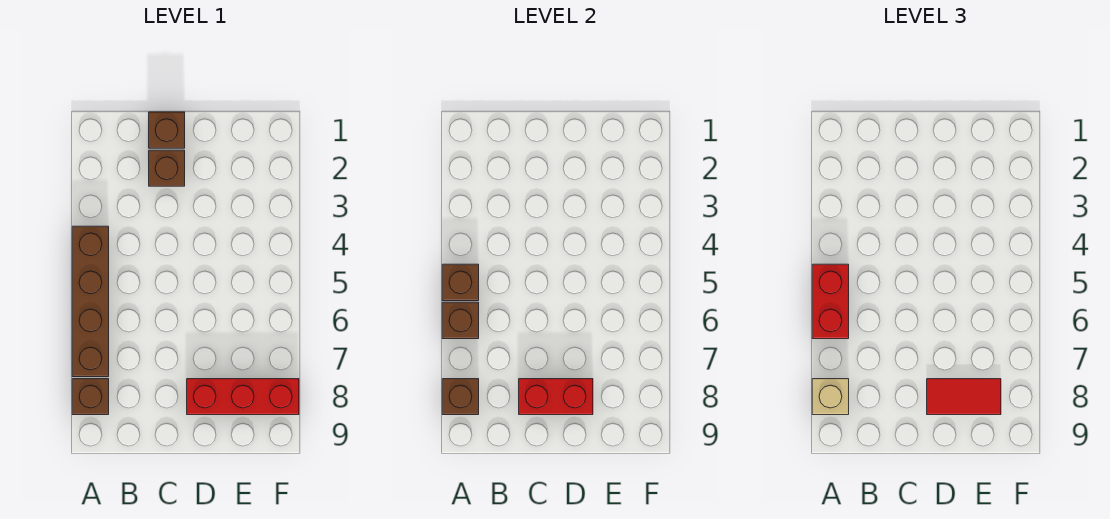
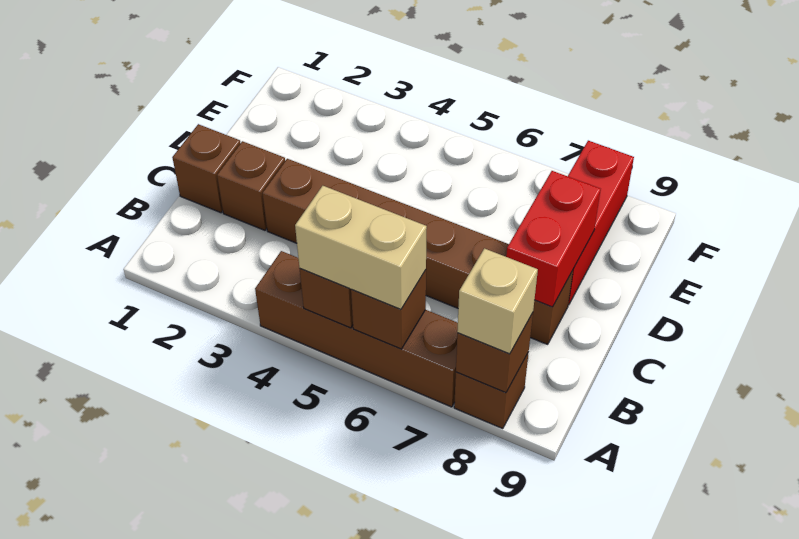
red brick A5:A6 level 3 -> tan brick A5:A6 level 3
none -> brown brick C3:C8 level 1
red tile D8:E8 level 3 -> none

